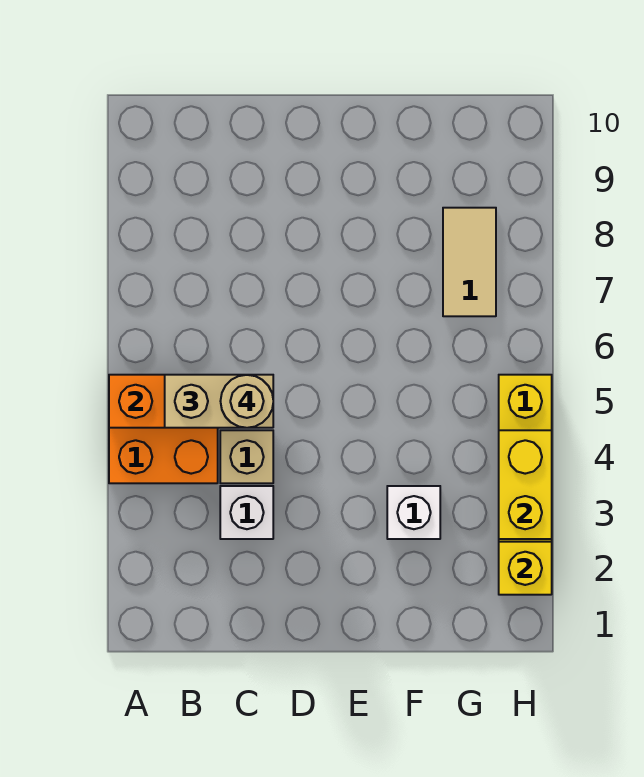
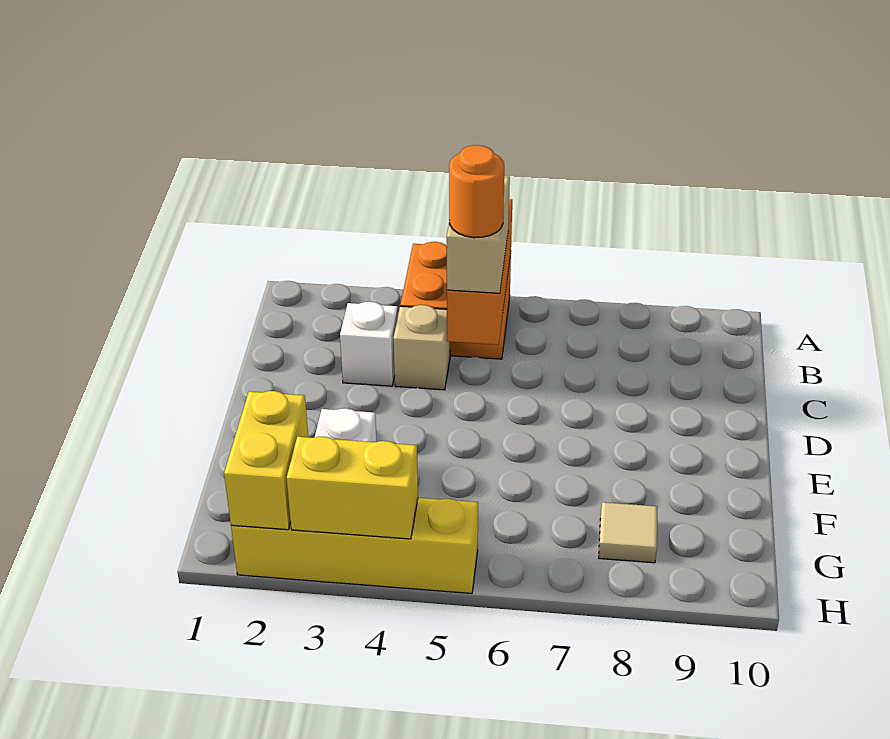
tan round brick C5 level 4 -> orange round brick C5 level 4
tan tile G7:G8 level 1 -> tan tile G8 level 1
yellow brick H2 level 2 -> yellow brick G2:H2 level 2

